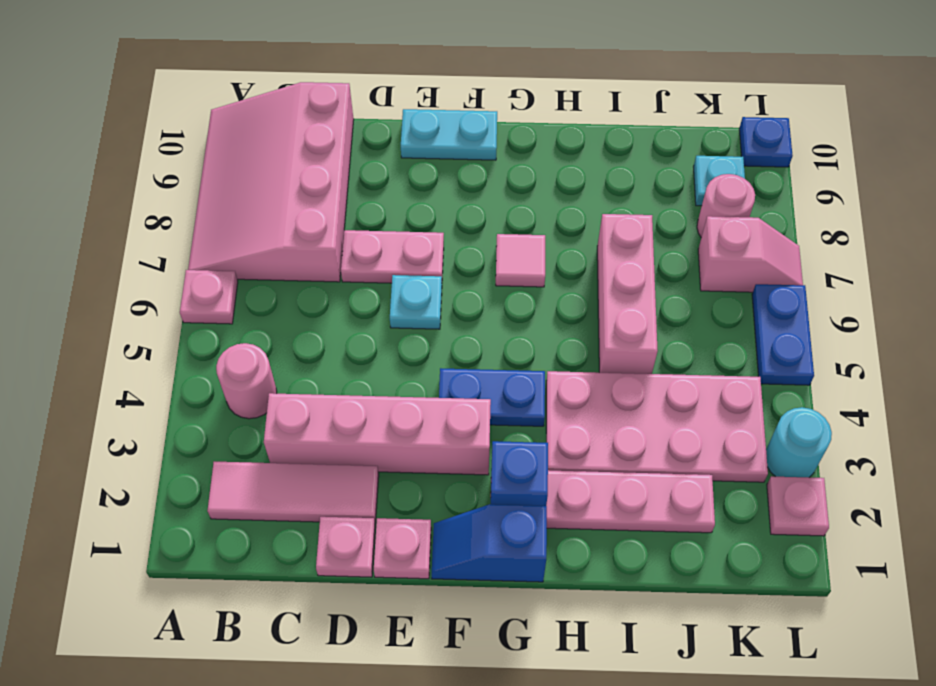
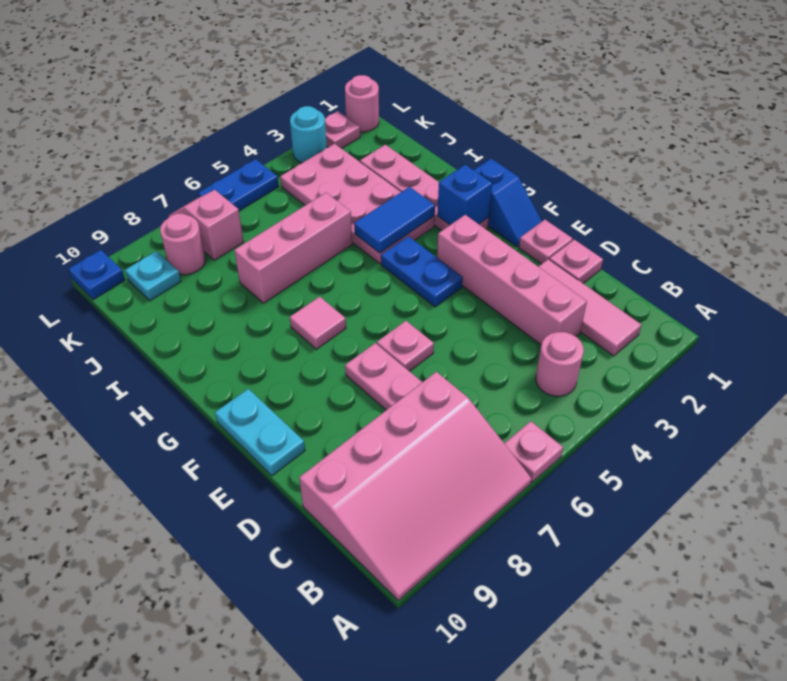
cyan plate E6 level 1 -> pink plate E6 level 1
none -> blue tile H3:H4 level 2
none -> pink round brick L1 level 1

